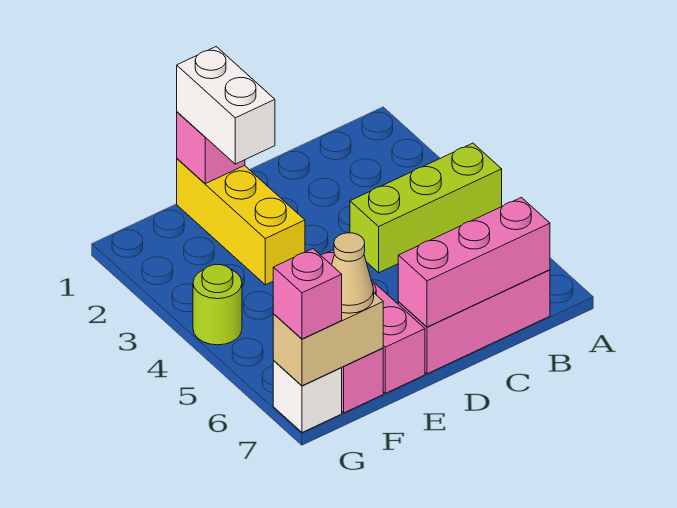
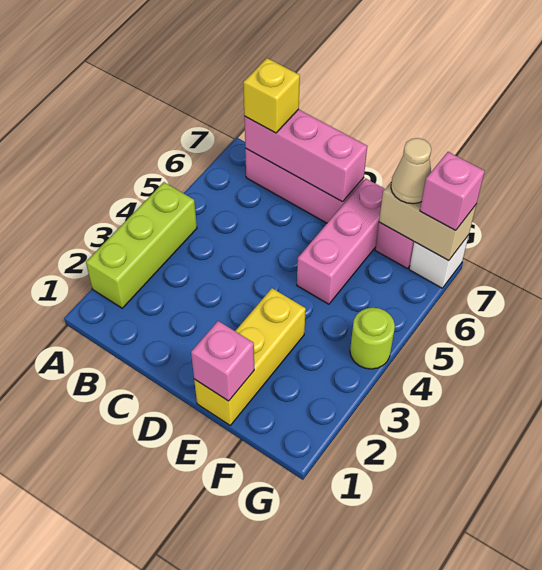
lime brick A4:C4 level 1 -> lime brick A2:A4 level 1
none -> yellow brick B7 level 3
white brick E1:E2 level 3 -> none

